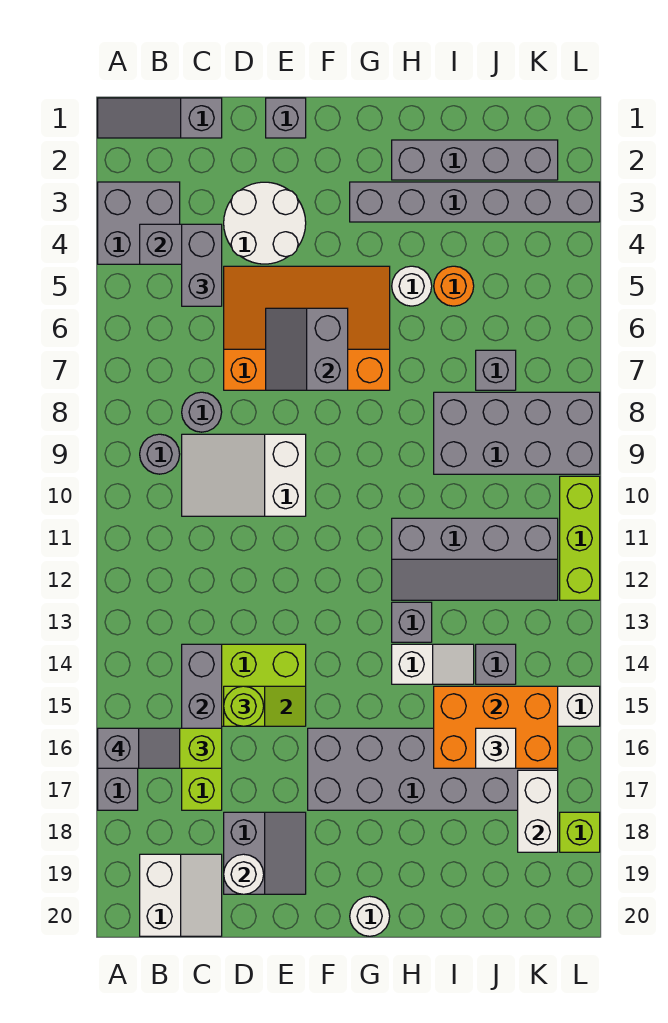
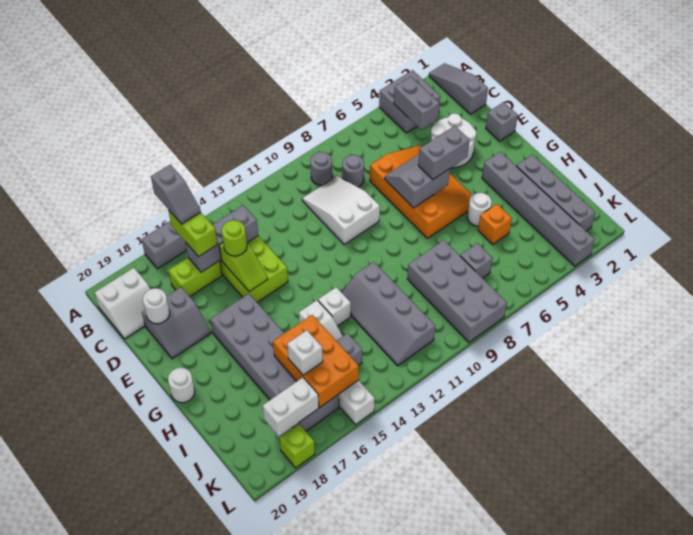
grey brick C4:C5 level 3 -> grey brick F5:F6 level 3
grey brick H13 level 1 -> white brick H13 level 1
orange round brick I5 level 1 -> orange brick I5 level 1
lime brick L10:L12 level 1 -> none

